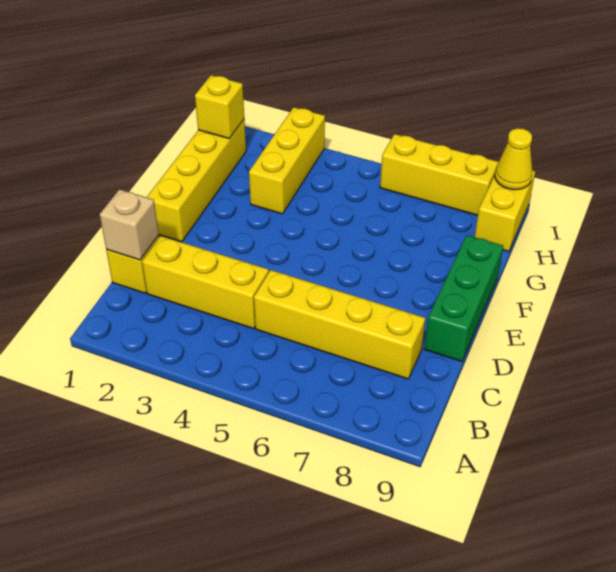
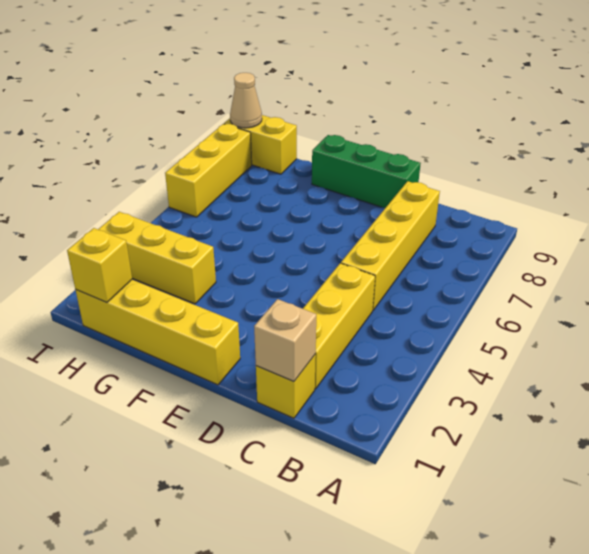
yellow cone I9 level 2 -> tan cone I9 level 2

